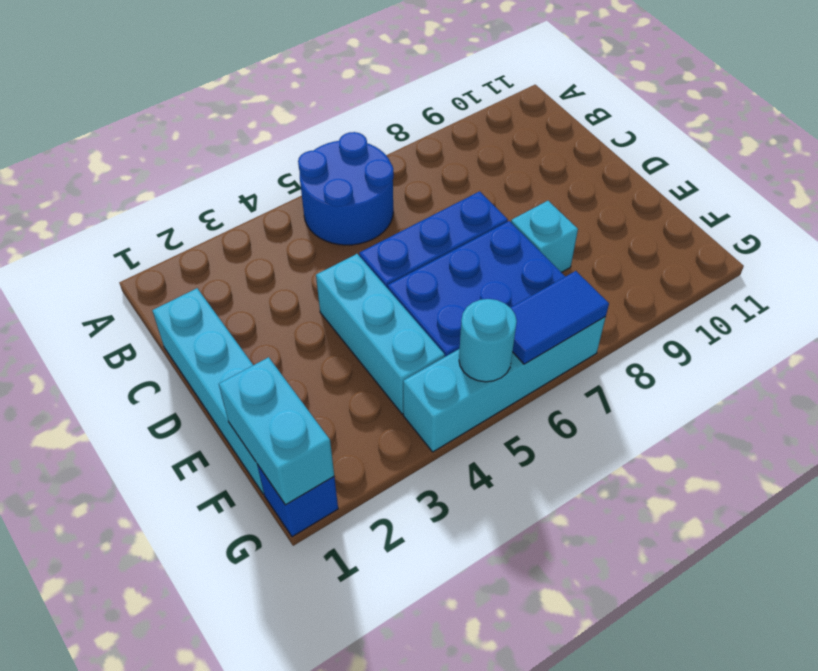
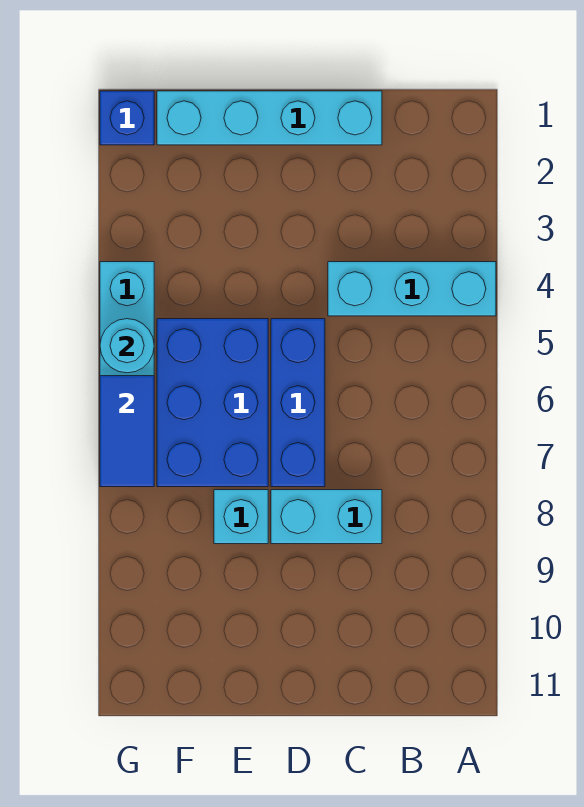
blue round brick A5:B6 level 1 -> none
cyan brick D4:F4 level 1 -> cyan brick A4:C4 level 1
cyan brick F1:G1 level 2 -> cyan brick C8:D8 level 1

